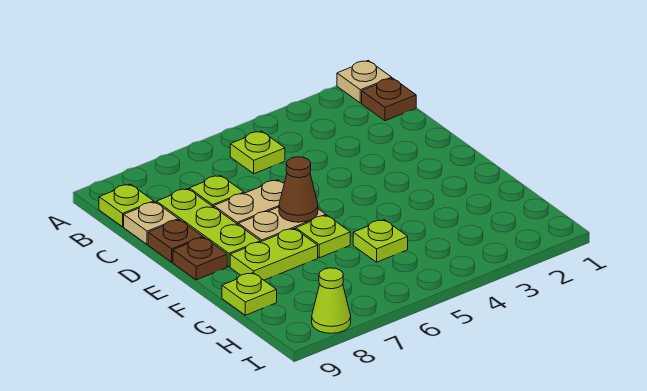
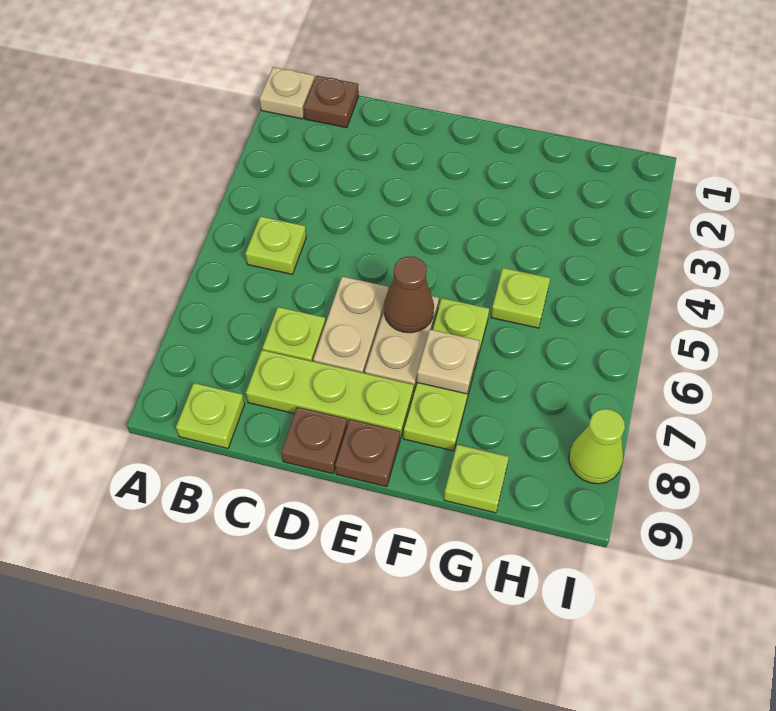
tan plate C9 level 1 -> tan plate F7 level 2

